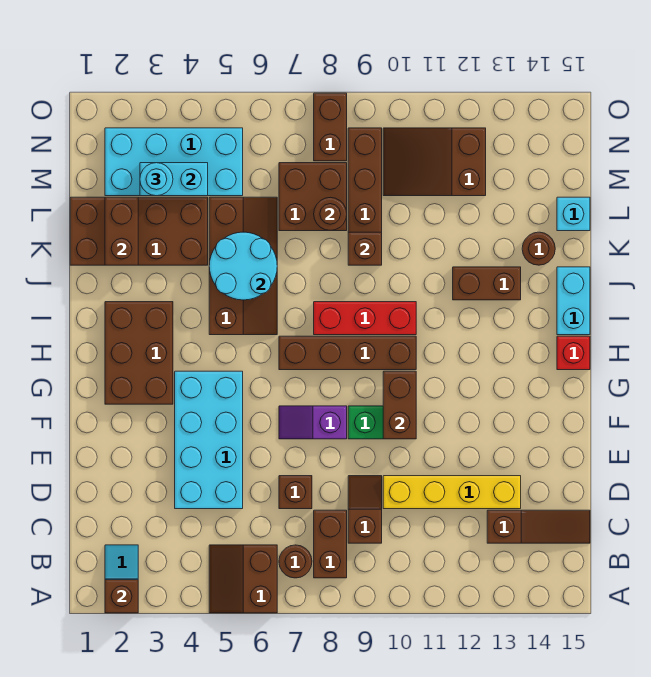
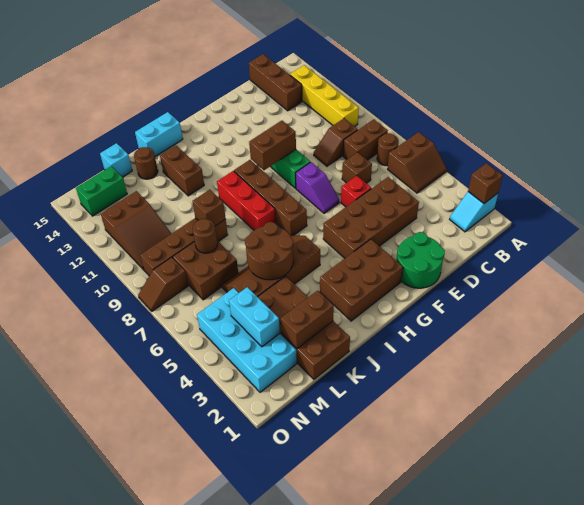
brown slope C13:C15 level 1 top 13 -> brown brick C13:C15 level 1
cyan brick D4:G5 level 1 -> brown brick D4:G5 level 1
yellow brick D10:D13 level 1 -> yellow brick B10:B13 level 1
none -> green round brick E1:F2 level 1
red brick H15 level 1 -> red brick E6 level 1
cyan round brick J5:K6 level 2 -> brown round brick J5:K6 level 2
cyan round brick M3 level 3 -> none
none -> green brick M14:N14 level 1
brown brick N8:O8 level 1 -> brown slope N8:O8 level 1 top N

